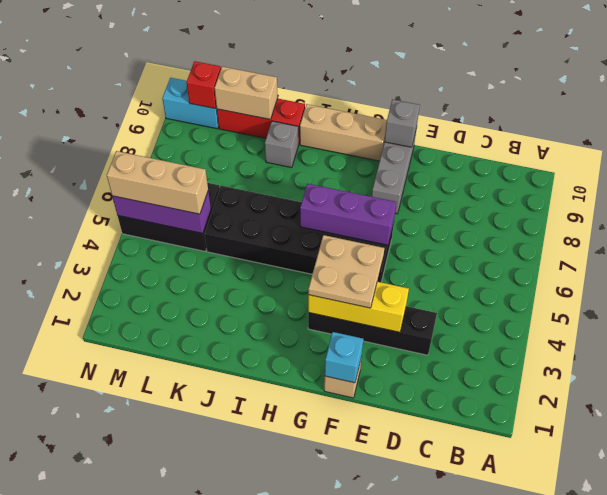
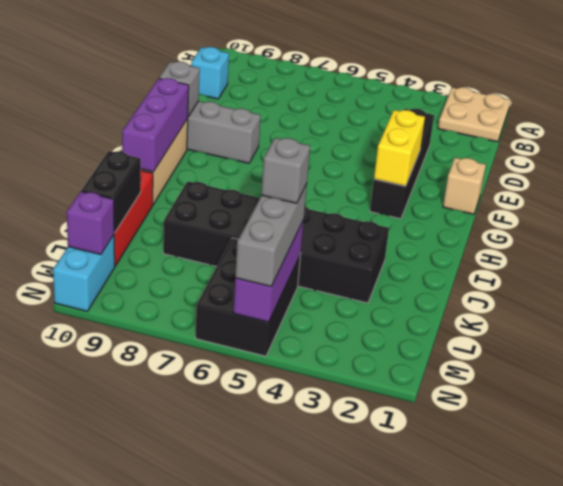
yellow brick E3:G3 level 2 -> yellow brick F3:G3 level 2
cyan brick F1 level 2 -> cyan brick C10 level 1
tan plate F3:G4 level 3 -> tan plate A1:B2 level 1
black brick F5:K6 level 1 -> black brick J3:K8 level 1
purple brick F6:H6 level 2 -> purple brick G10:I10 level 2
grey brick J9 level 1 -> grey brick L5 level 4
tan brick K10:L10 level 2 -> black brick K10:L10 level 2
tan brick L5:N5 level 3 -> grey brick L5:N5 level 3
red brick M10 level 2 -> purple brick M10 level 2

